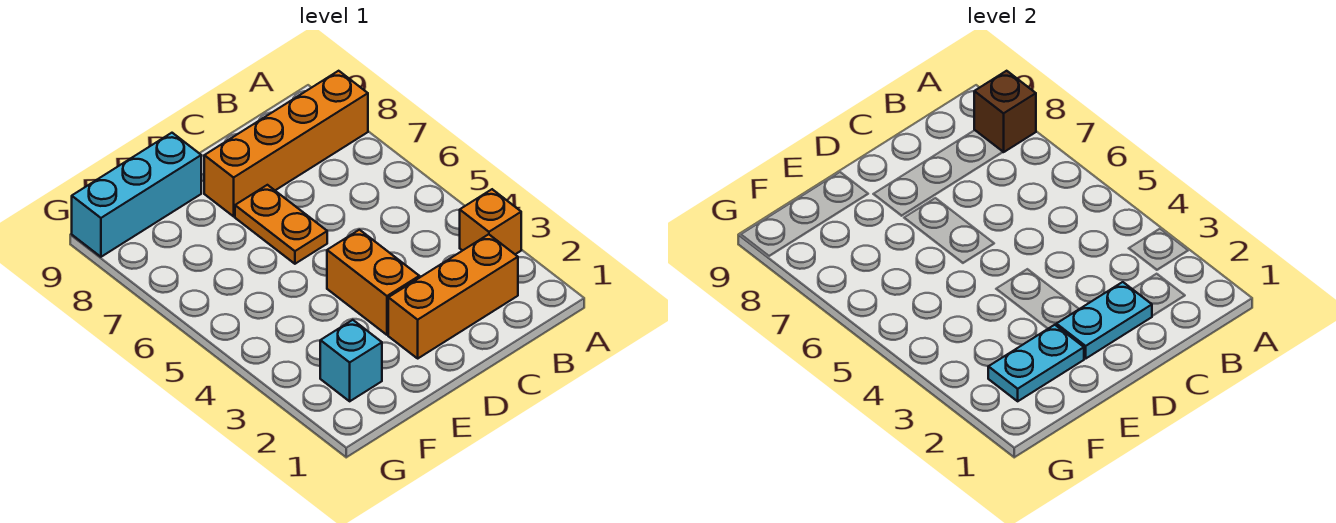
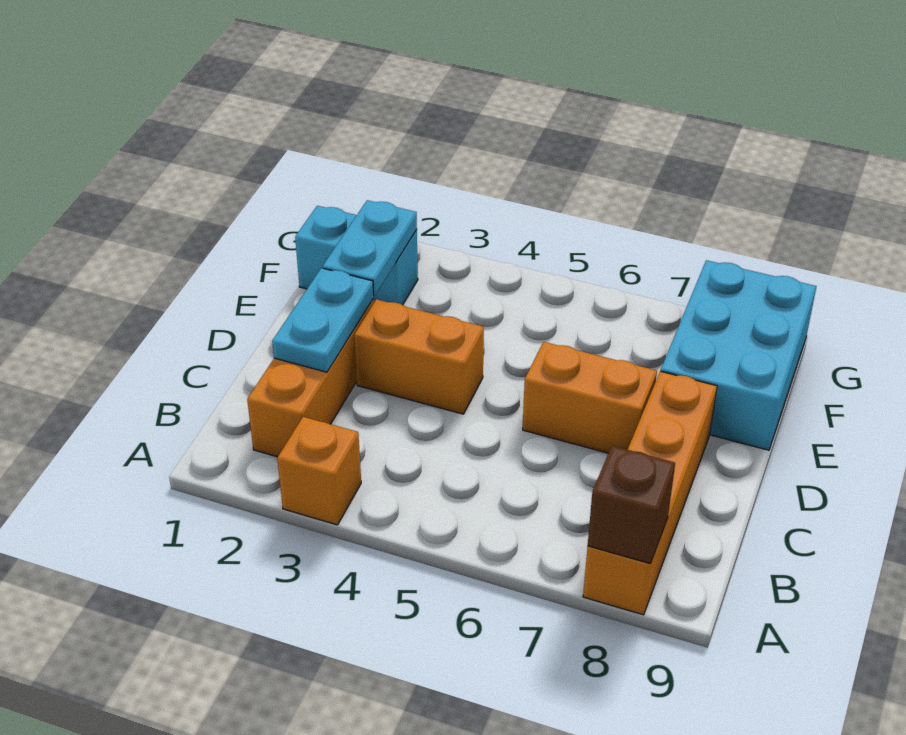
orange plate D6:D7 level 1 -> orange brick D6:D7 level 1
cyan brick E9:G9 level 1 -> cyan brick E8:G9 level 1
cyan brick F2 level 1 -> cyan brick F1:F2 level 1

